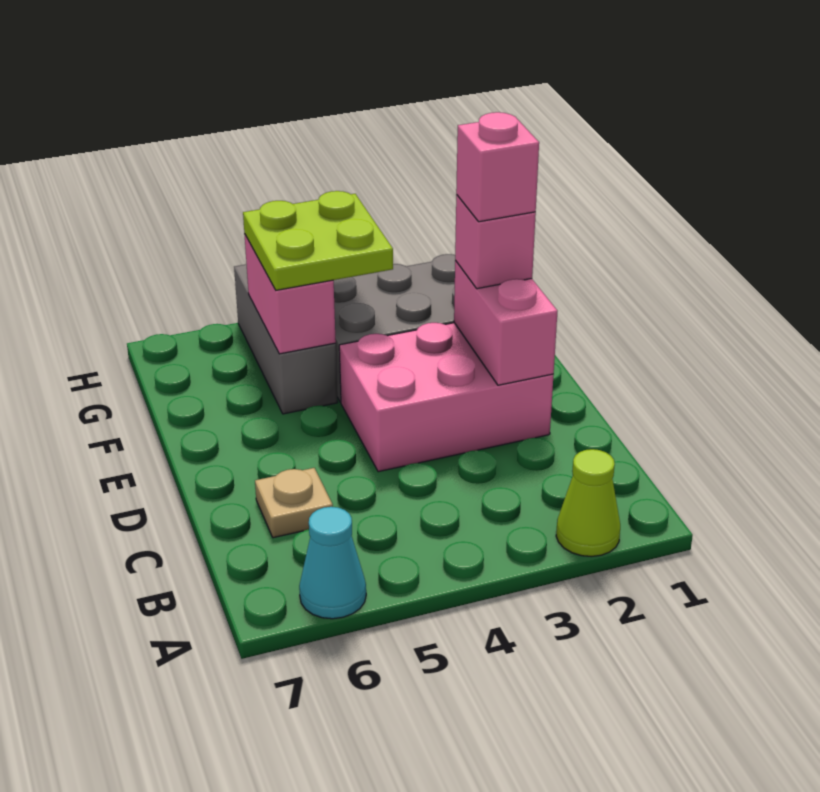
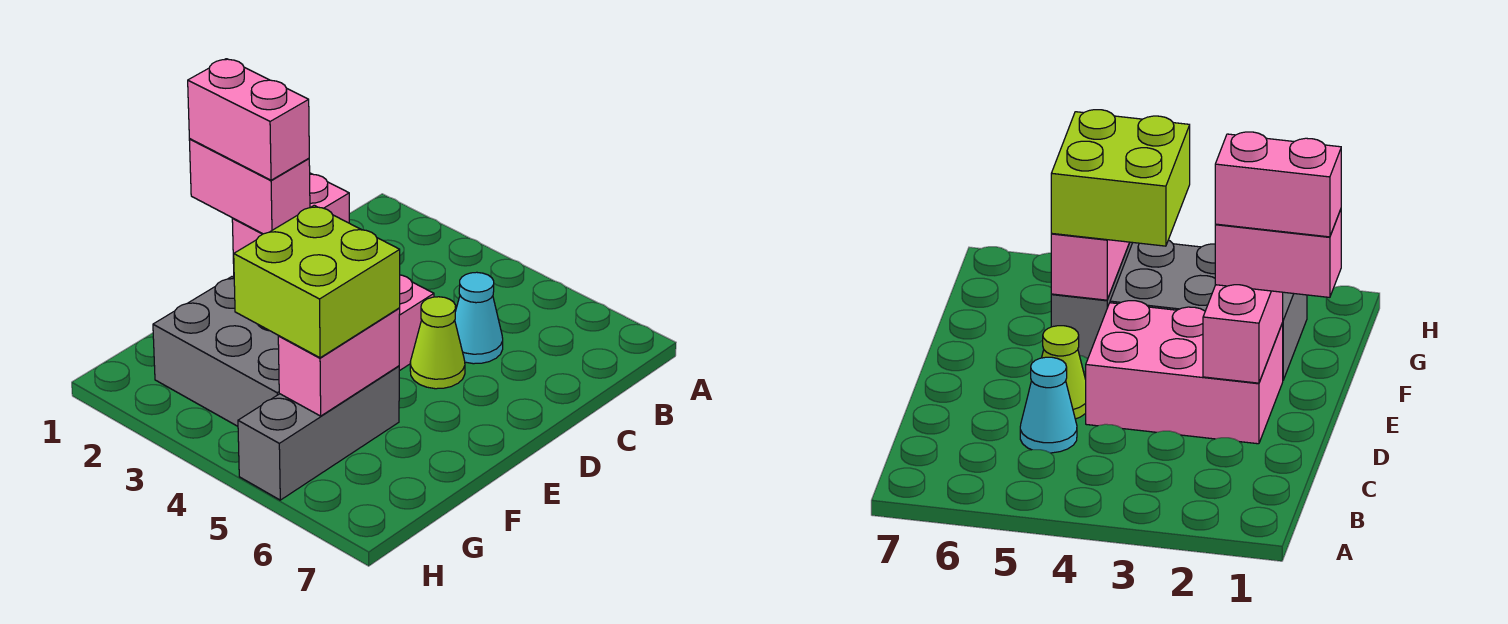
lime cone A2 level 1 -> lime cone D5 level 1
cyan cone A6 level 1 -> cyan cone C5 level 1
tan plate C6 level 1 -> none
pink brick E2 level 3 -> pink brick E1:E2 level 3
pink brick E2 level 4 -> pink brick E1:E2 level 4
lime plate F4:G5 level 3 -> lime brick F4:G5 level 3

